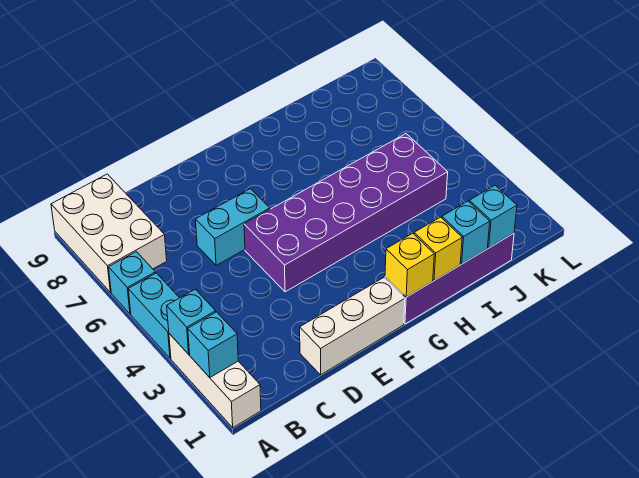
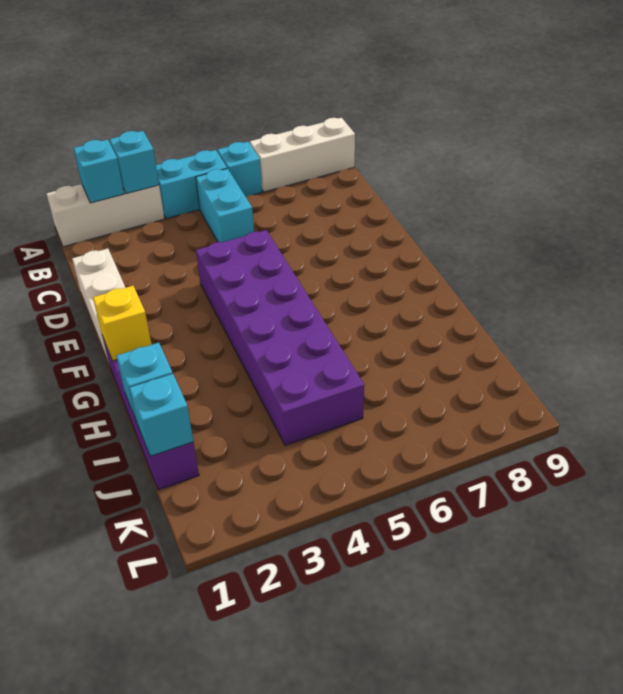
white brick A7:B9 level 1 -> white brick A7:A9 level 1
cyan brick D6:E6 level 1 -> cyan brick B5:C5 level 1
yellow brick H1 level 2 -> none

